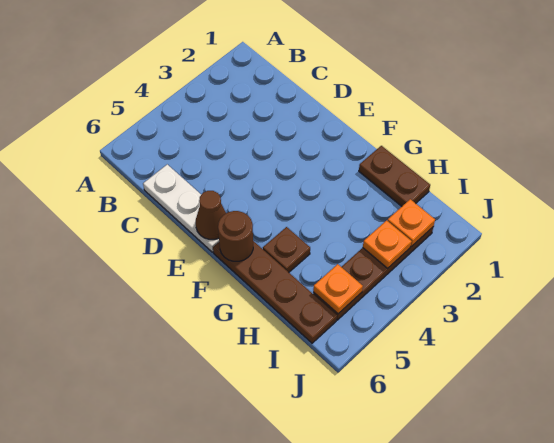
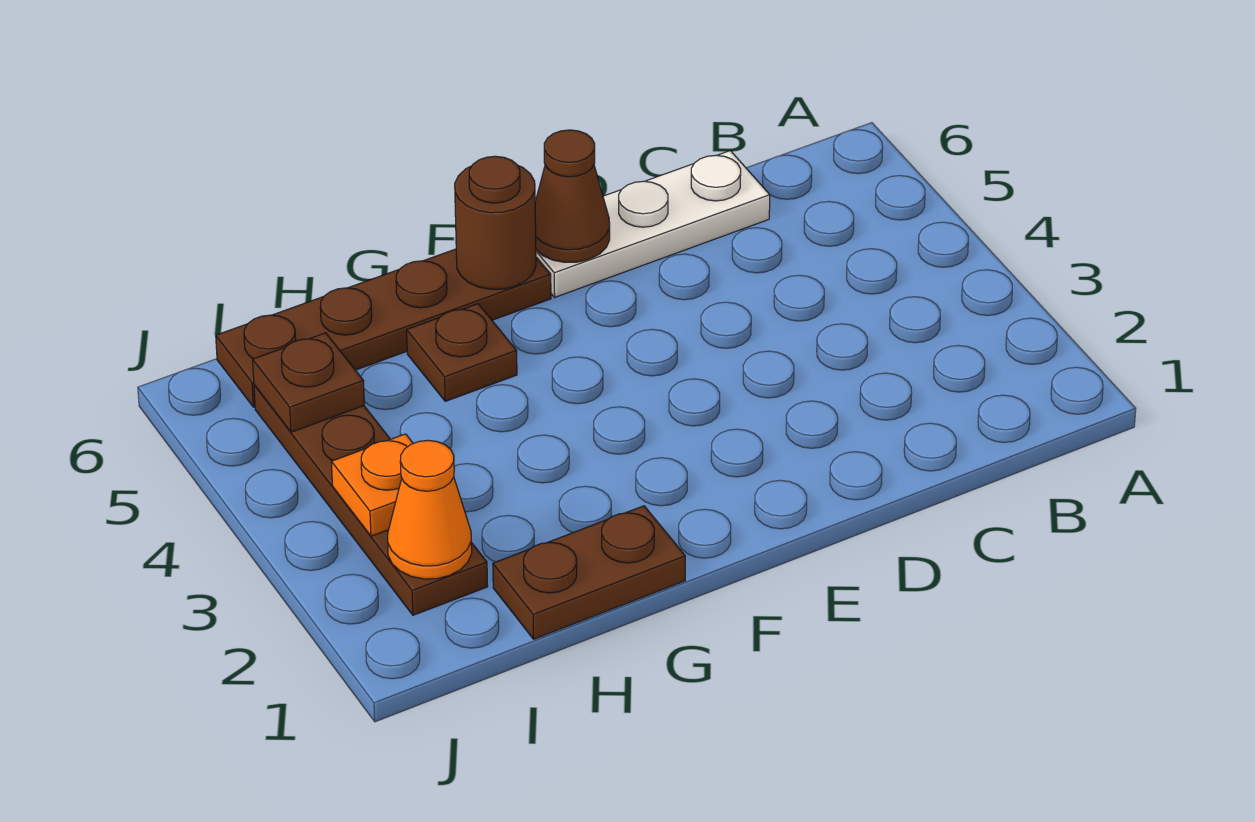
orange plate I2 level 2 -> orange cone I2 level 2
orange plate I5 level 2 -> brown plate I5 level 2

